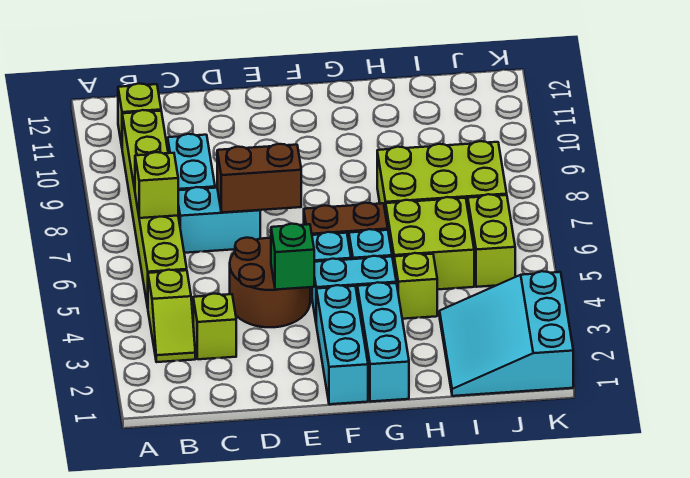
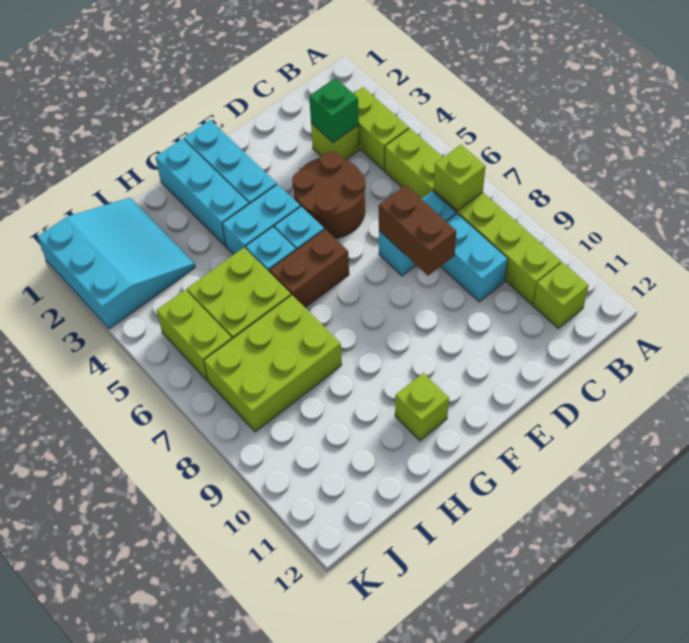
lime slope B3:B4 level 1 top 4 -> lime brick B3:B4 level 1
brown brick D7:E7 level 2 -> brown brick D7:D8 level 2
green brick E4 level 2 -> green brick C3 level 2
lime brick H4 level 1 -> lime brick G11 level 1

